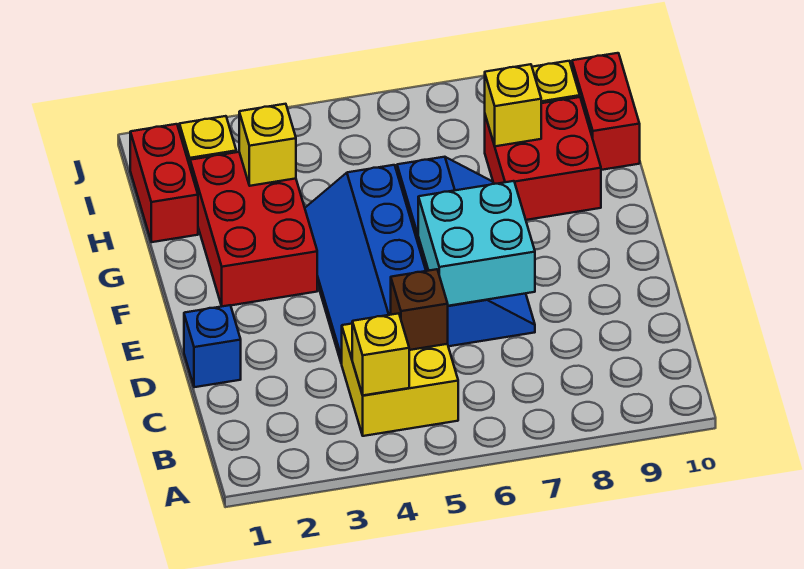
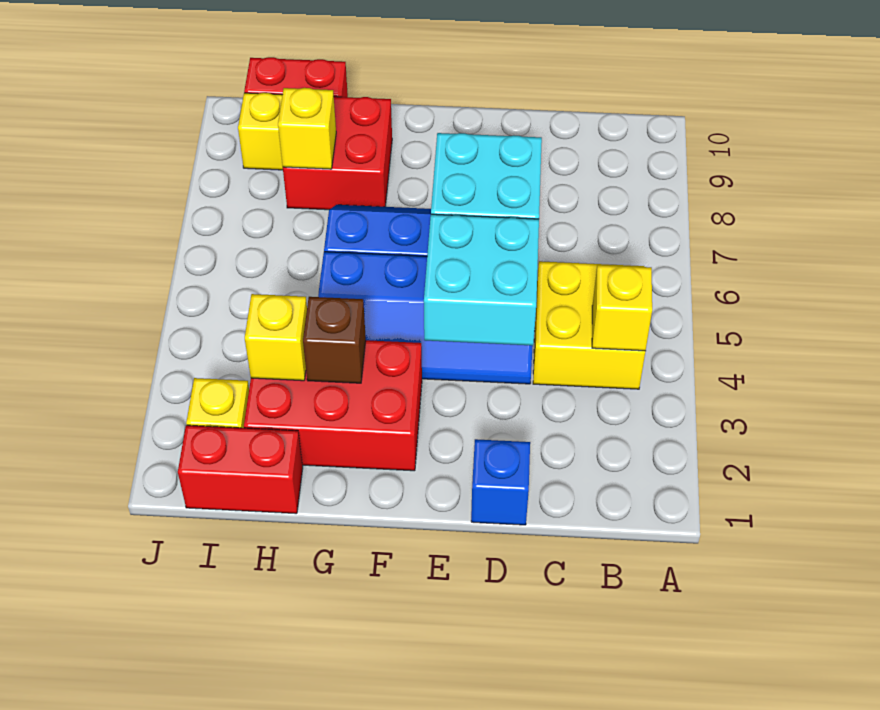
brown brick C5 level 2 -> brown brick G3 level 2
none -> cyan brick D4:E5 level 2

